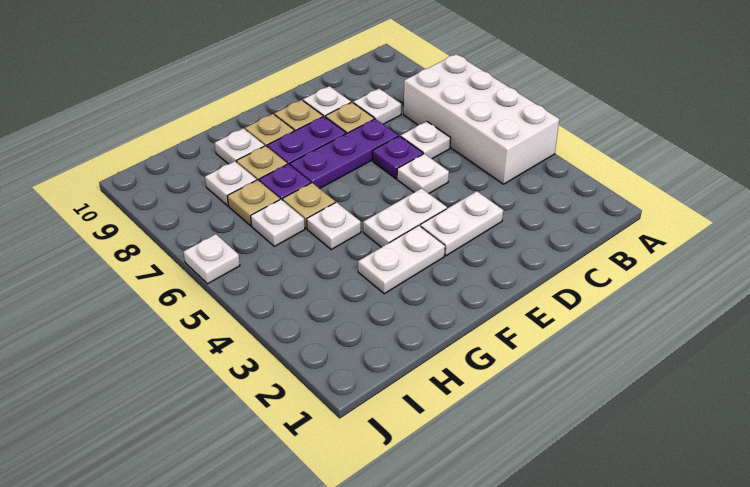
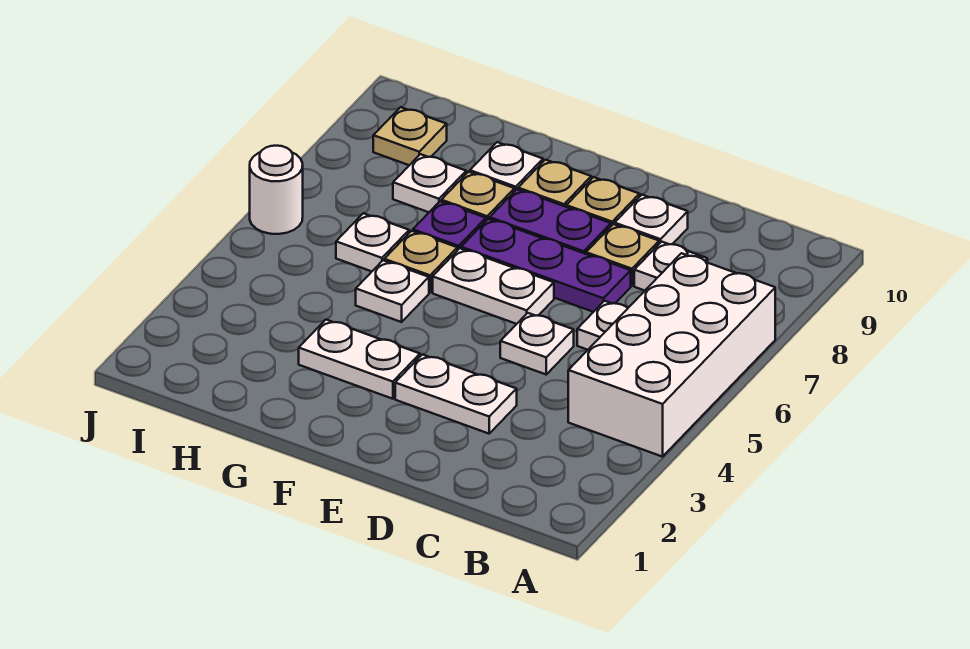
purple plate D6 level 1 -> none
white plate E4:F4 level 1 -> white plate E6:F6 level 1
tan plate H7 level 1 -> tan plate I9 level 1
white plate J6 level 1 -> white round brick J6 level 1

